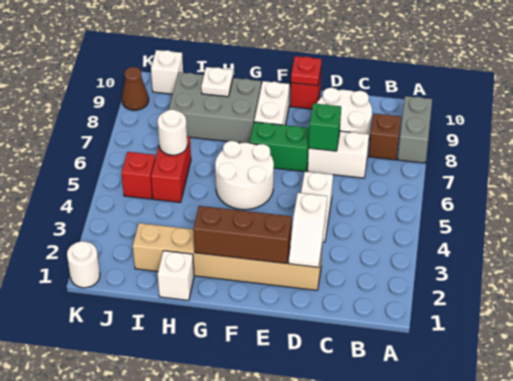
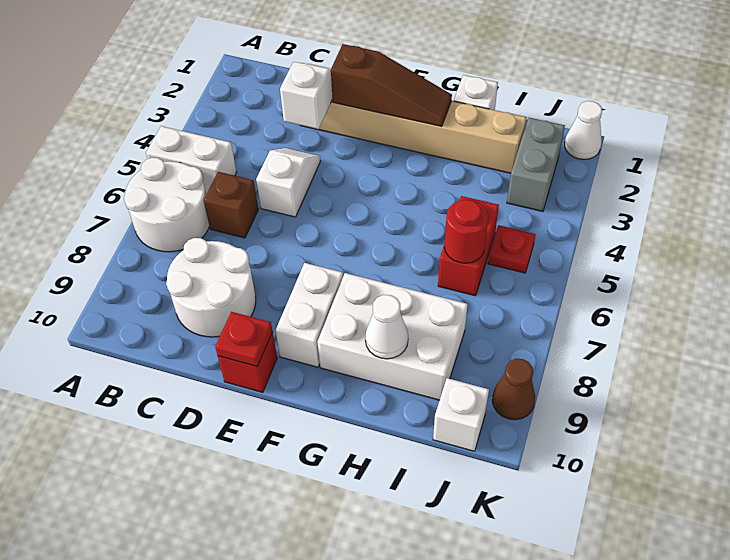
grey brick A8:A9 level 1 -> grey brick J2:J3 level 1
brown brick B8 level 1 -> brown brick C6 level 1
white brick C7:D7 level 1 -> white brick A5:B5 level 1
green brick D7 level 2 -> none
brown brick E2:G2 level 2 -> brown slope E2:G2 level 2 top E
green brick E7:F7 level 1 -> none
white round brick F5:G6 level 1 -> white round brick A6:B7 level 1
grey brick G8:I9 level 1 -> white brick G8:I9 level 1
white plate H9 level 2 -> white cone H9 level 2
white round brick I6 level 2 -> red round brick I6 level 2
red brick J5 level 1 -> red plate J5 level 1
white round brick K1 level 1 -> white cone K1 level 1

